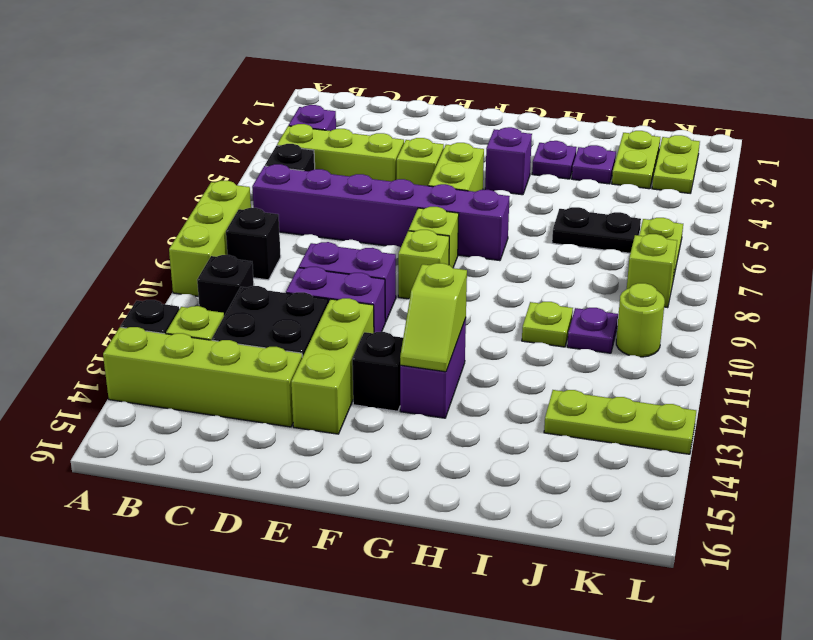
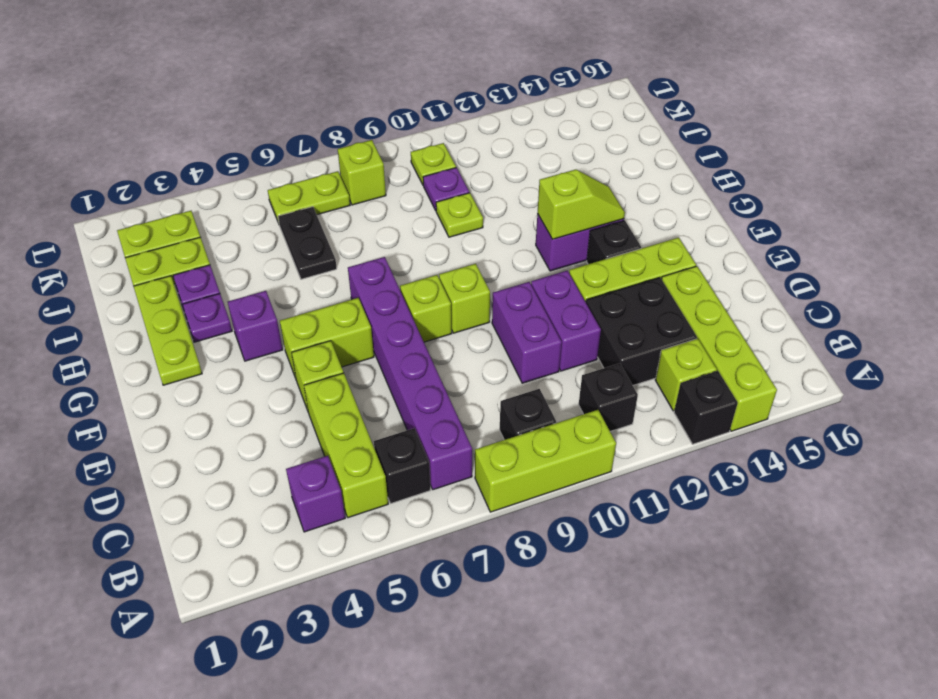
lime plate J13:L13 level 1 -> lime plate G2:I2 level 1
lime round brick K10 level 1 -> lime plate K10 level 1

